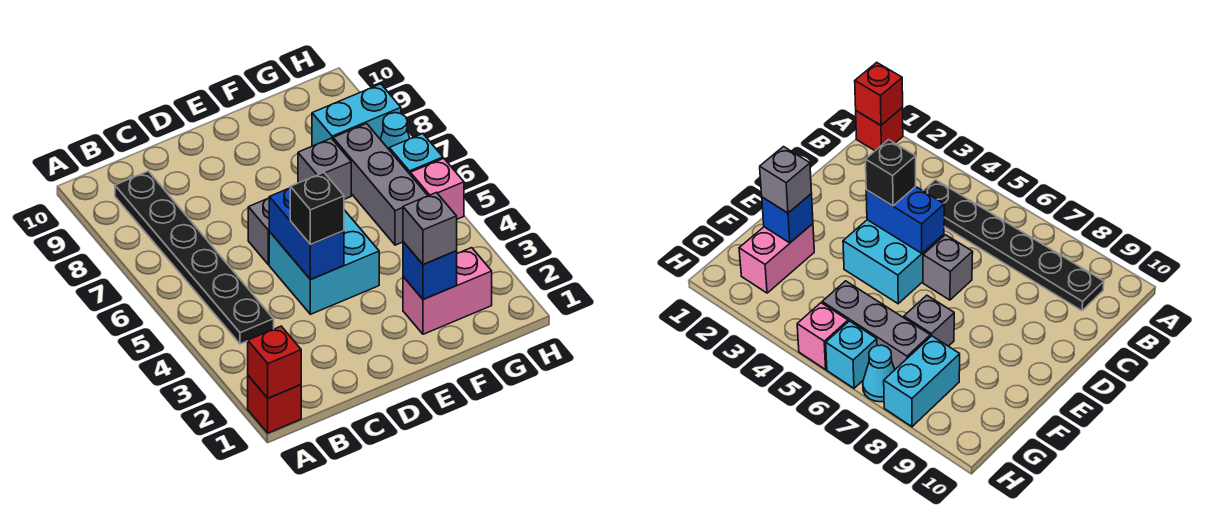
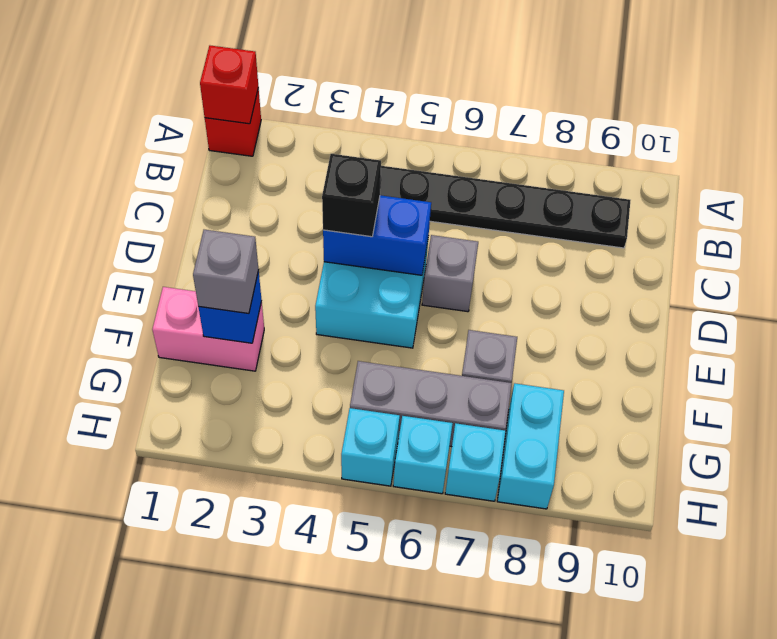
pink brick F2:G2 level 1 -> pink brick F1:F2 level 1
pink brick H5 level 1 -> cyan brick H5 level 1
cyan cone H7 level 1 -> cyan brick H7 level 1

